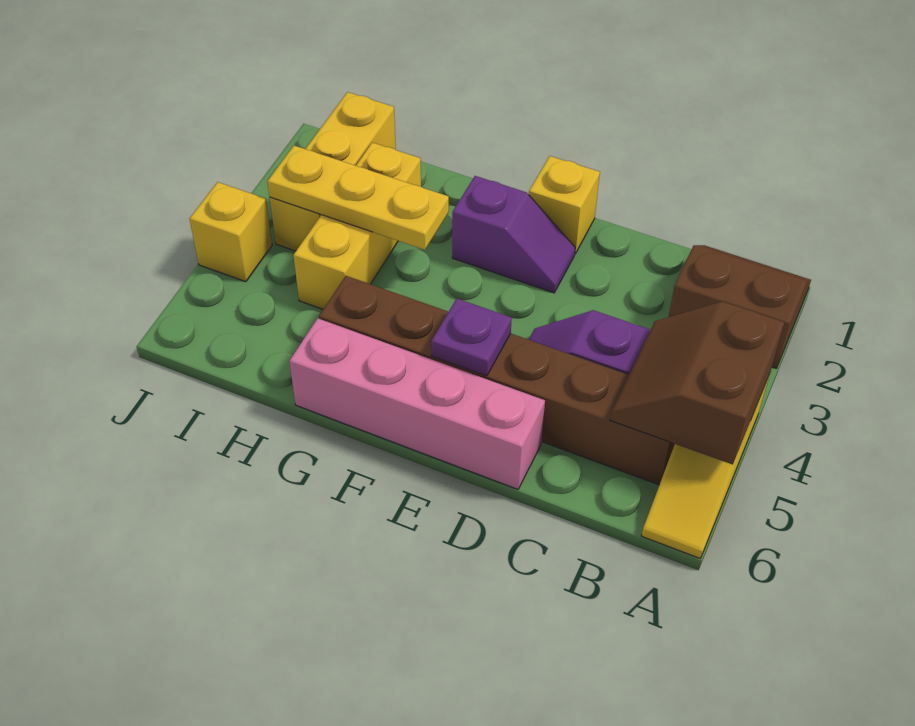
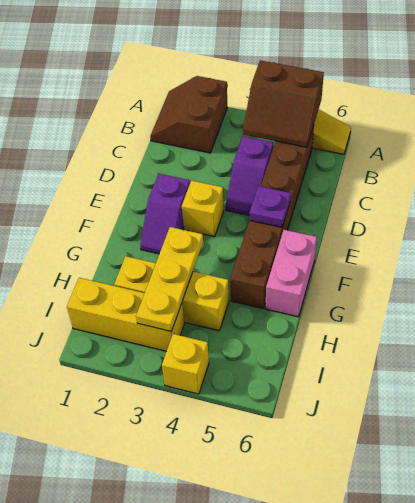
pink brick D6:G6 level 1 -> pink brick F6:G6 level 1
yellow brick E1 level 1 -> yellow brick E3 level 1
purple slope E2:F2 level 1 top F -> purple slope E2:F2 level 1 top E

